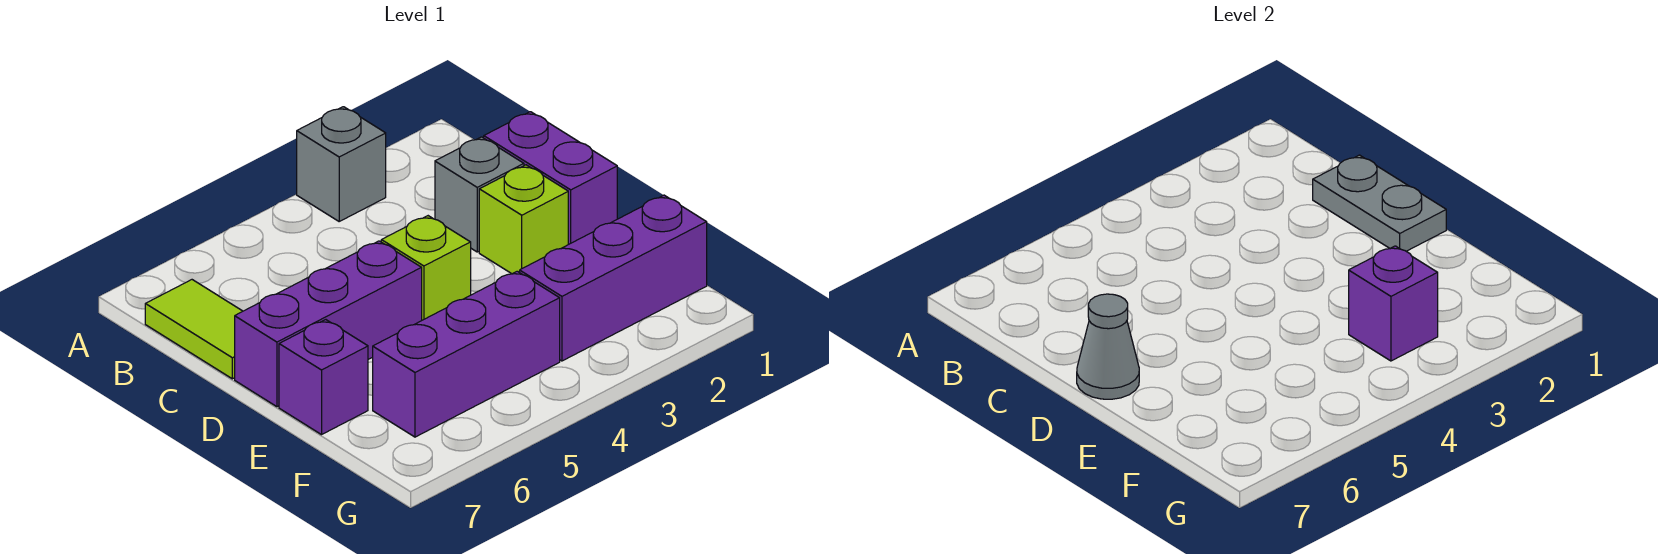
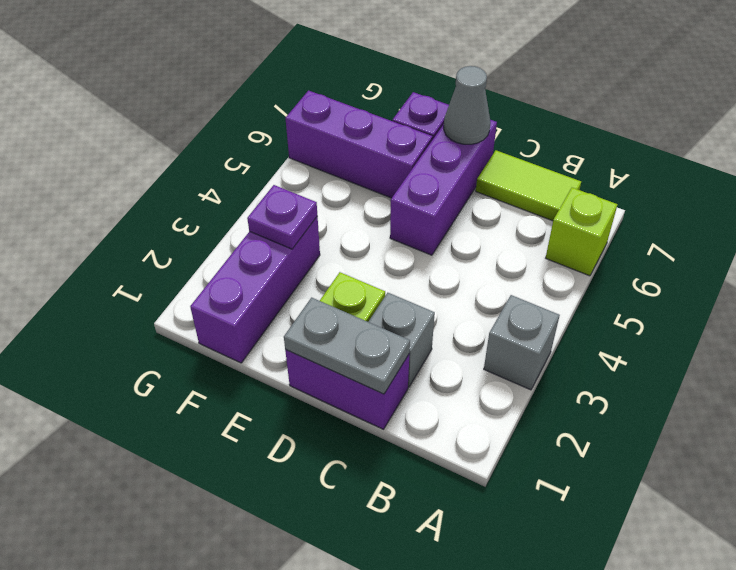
lime brick D4 level 1 -> lime brick A6 level 1
purple brick F3 level 2 -> purple plate F3 level 2
purple brick F4:F6 level 1 -> purple brick E6:G6 level 1

